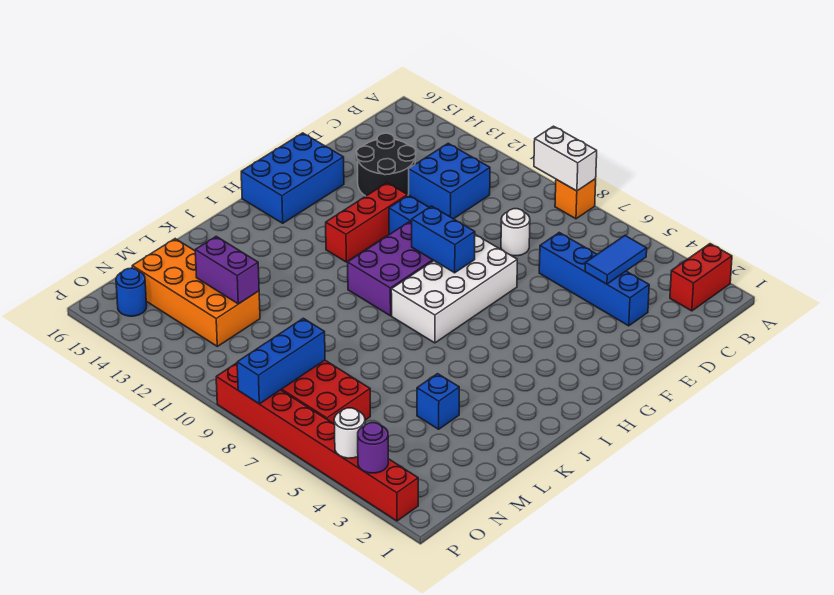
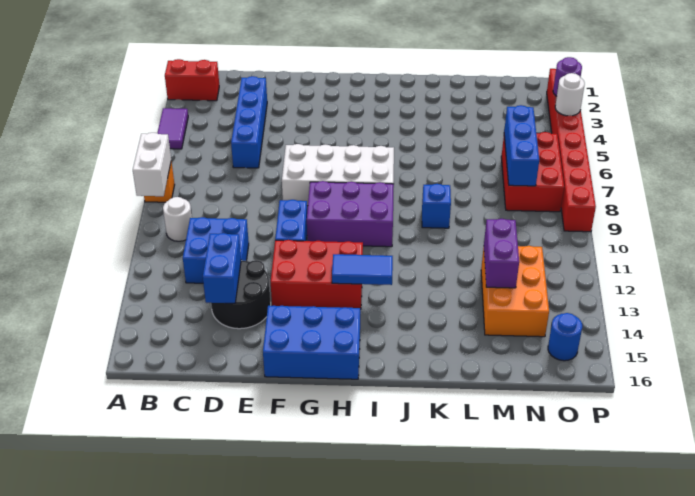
none -> purple tile A4:A5 level 1
blue tile C4:D4 level 2 -> blue tile H13:I13 level 2
white round brick D8 level 1 -> white round brick B10 level 1
red brick F12:H12 level 1 -> red brick F12:H13 level 1
blue brick G8:G9 level 2 -> blue brick D13:D14 level 2
blue brick L4 level 1 -> blue brick K9 level 1
orange brick M12:N15 level 1 -> orange brick M12:N14 level 1
blue brick N8:P8 level 2 -> blue brick N6:N8 level 2

